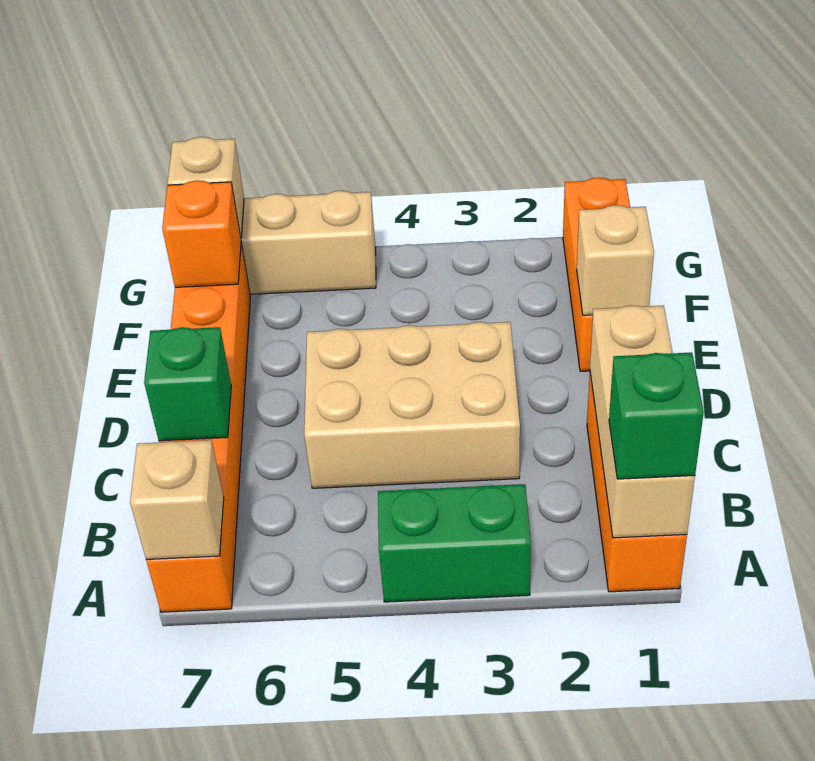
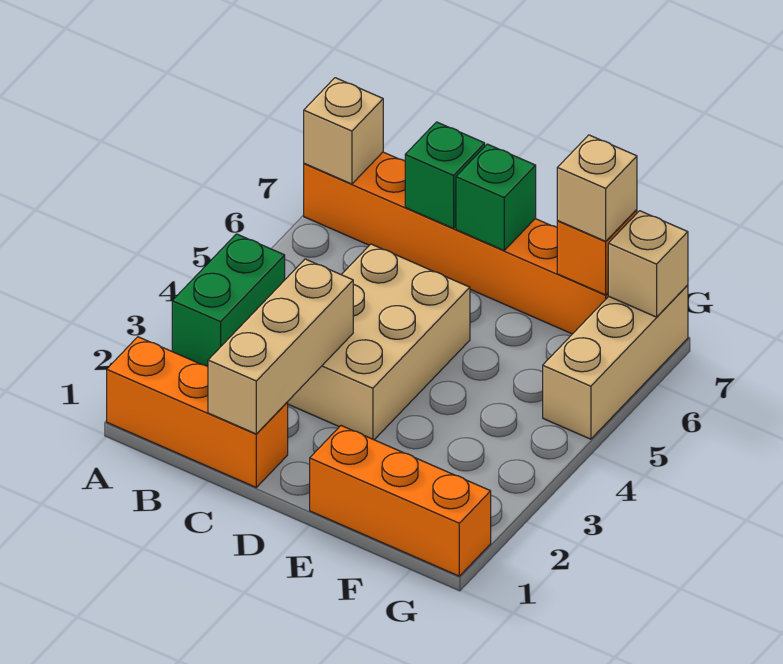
tan brick A1:C1 level 2 -> tan brick C1:C3 level 2
green brick A1 level 3 -> green brick D7 level 2
tan brick E1 level 2 -> tan brick F7 level 3

